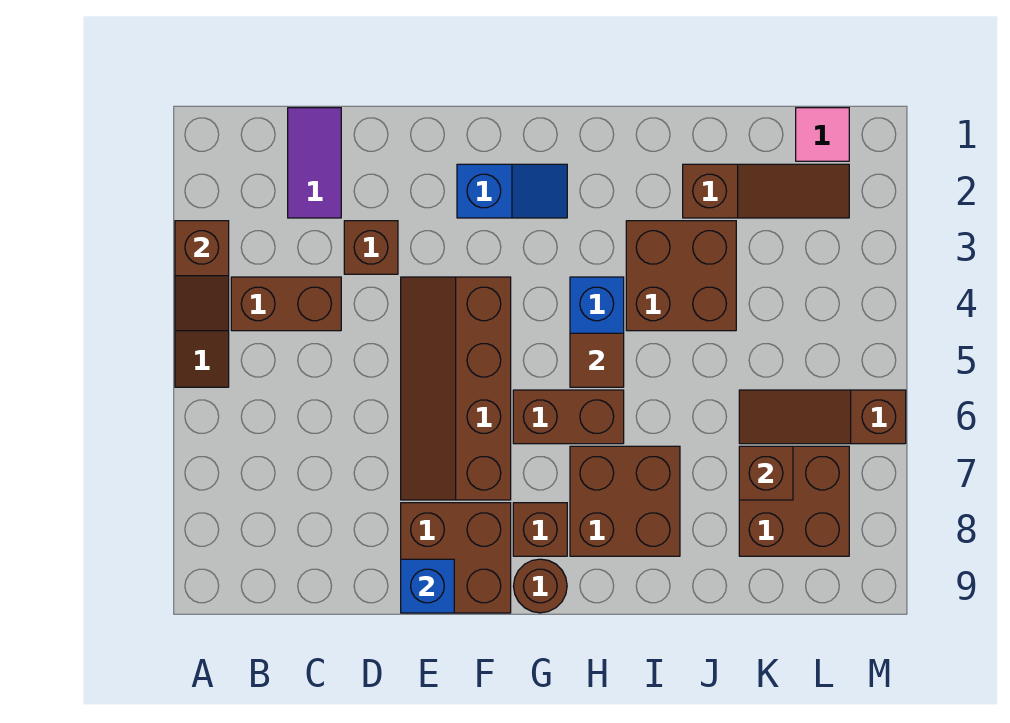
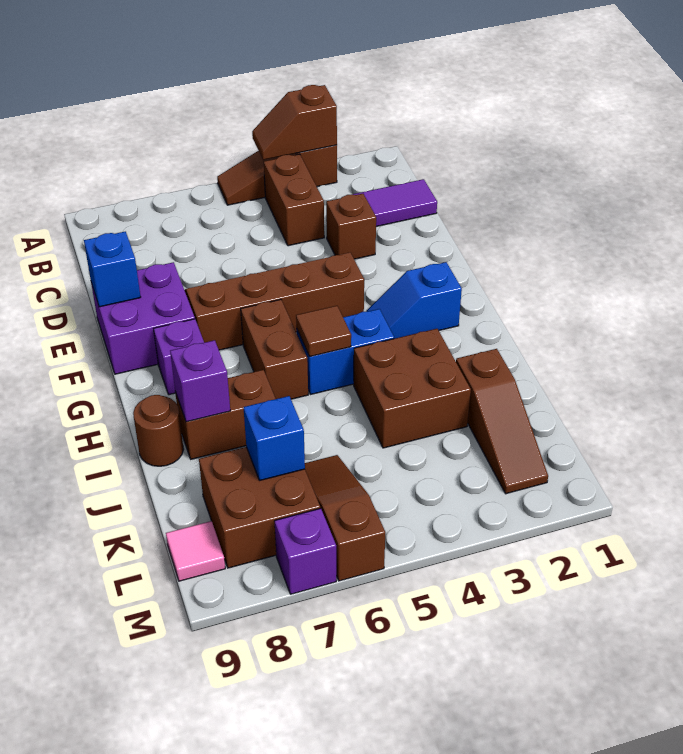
brown brick E8:F9 level 1 -> purple brick E8:F9 level 1
blue slope F2:G2 level 1 top F -> blue slope G2:G3 level 1 top 2
brown brick G8 level 1 -> purple brick G8 level 1
brown round brick G9 level 1 -> brown round brick I9 level 1
brown brick H7:I8 level 1 -> brown brick I7:I8 level 1
none -> purple brick I8 level 2
brown brick K7 level 2 -> blue brick K7 level 2
pink tile L1 level 1 -> pink tile L9 level 1
none -> purple brick M7 level 1

